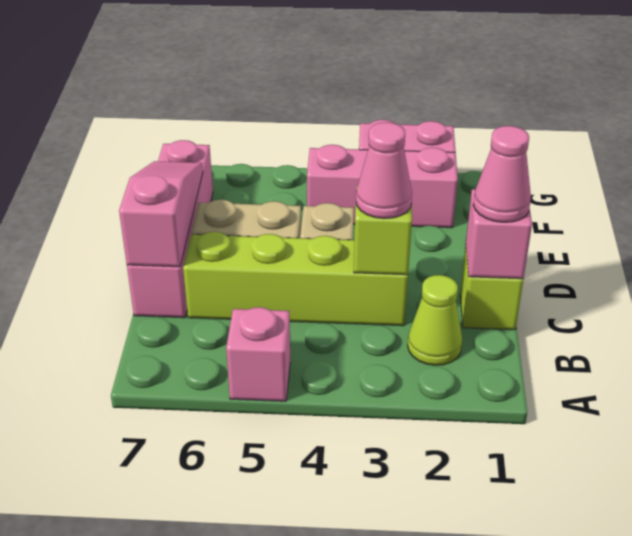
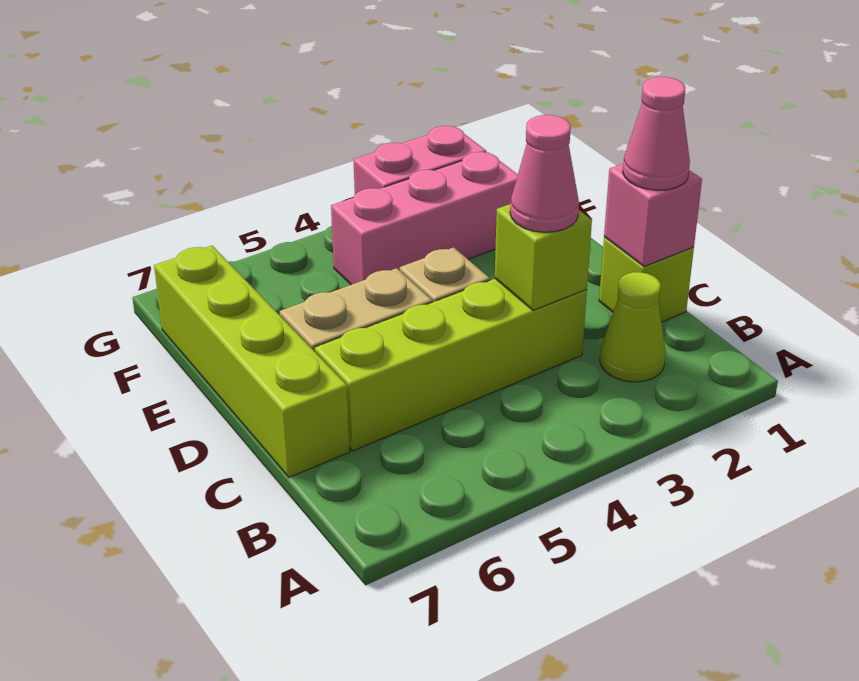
pink brick A5 level 1 -> none
pink brick C7:F7 level 1 -> lime brick C7:F7 level 1
pink slope C7:E7 level 2 top C -> none

